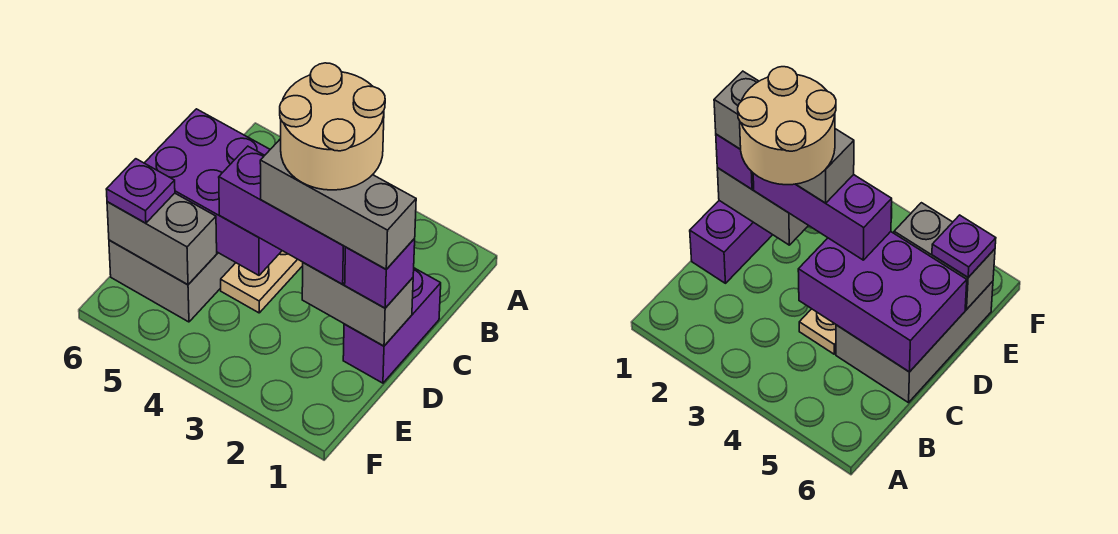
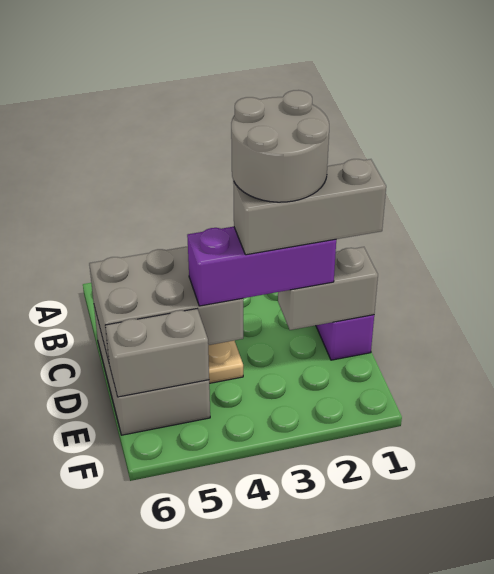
tan round brick C2:D3 level 5 -> grey round brick C2:D3 level 5
purple brick C4:D6 level 2 -> grey brick C4:D6 level 2
purple brick D1 level 3 -> none
purple plate E6 level 3 -> none

